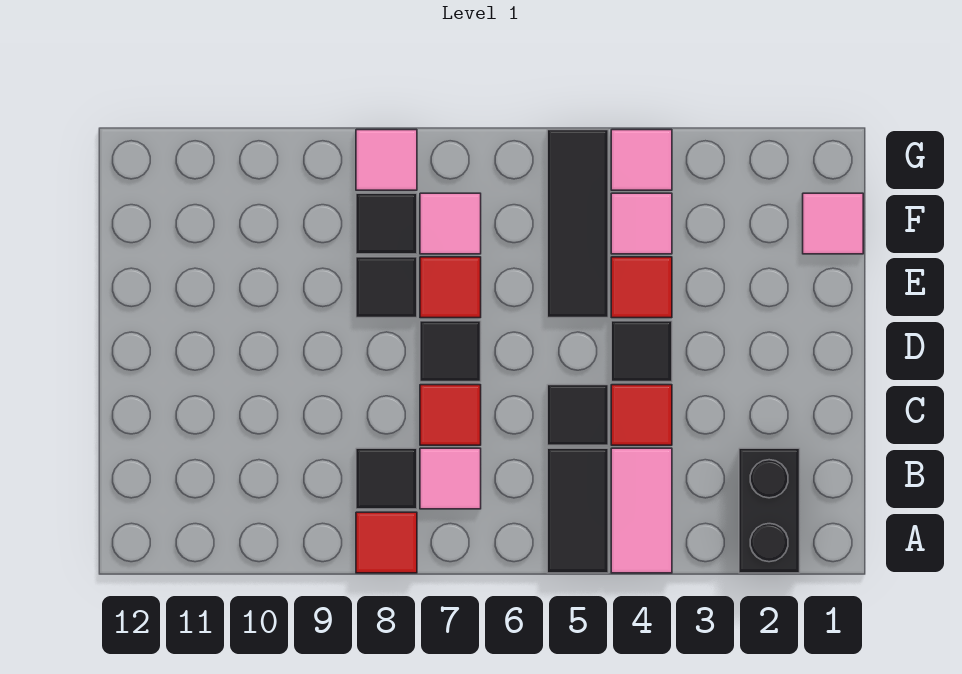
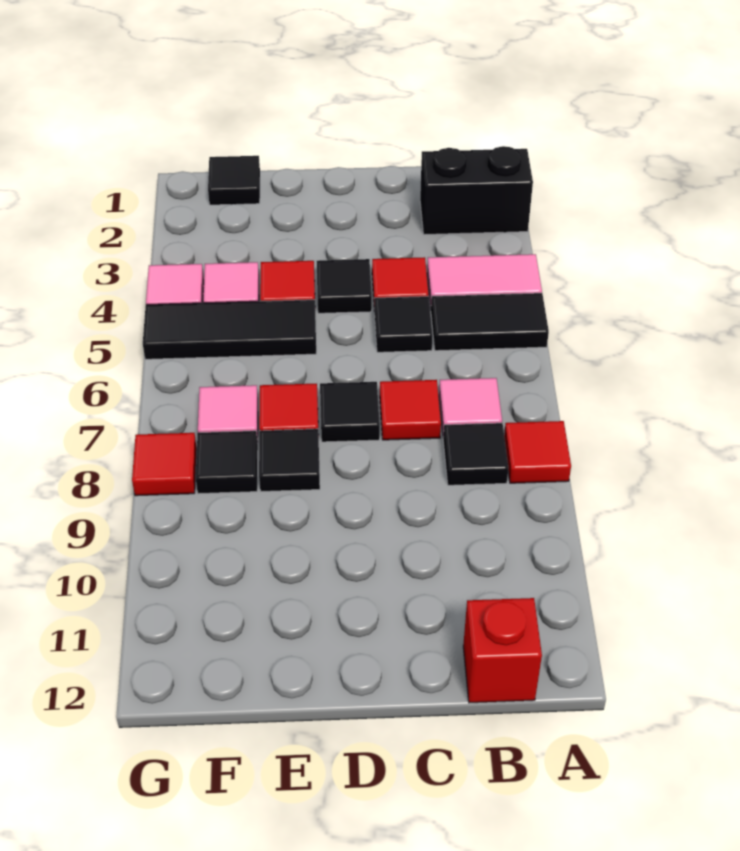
none -> red brick B12 level 1
pink tile F1 level 1 -> black tile F1 level 1
pink tile G8 level 1 -> red tile G8 level 1

